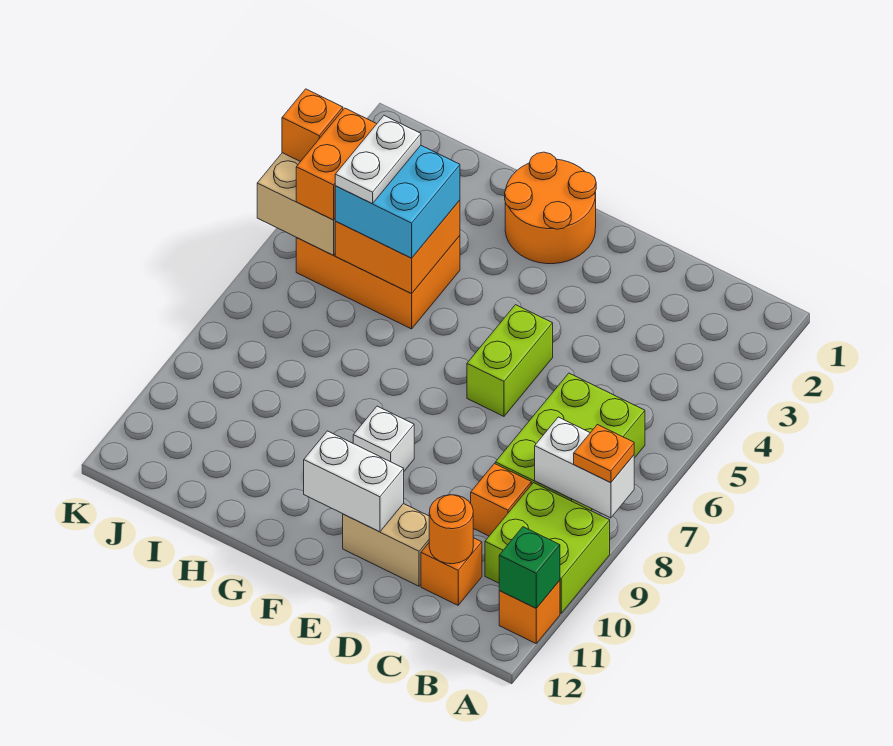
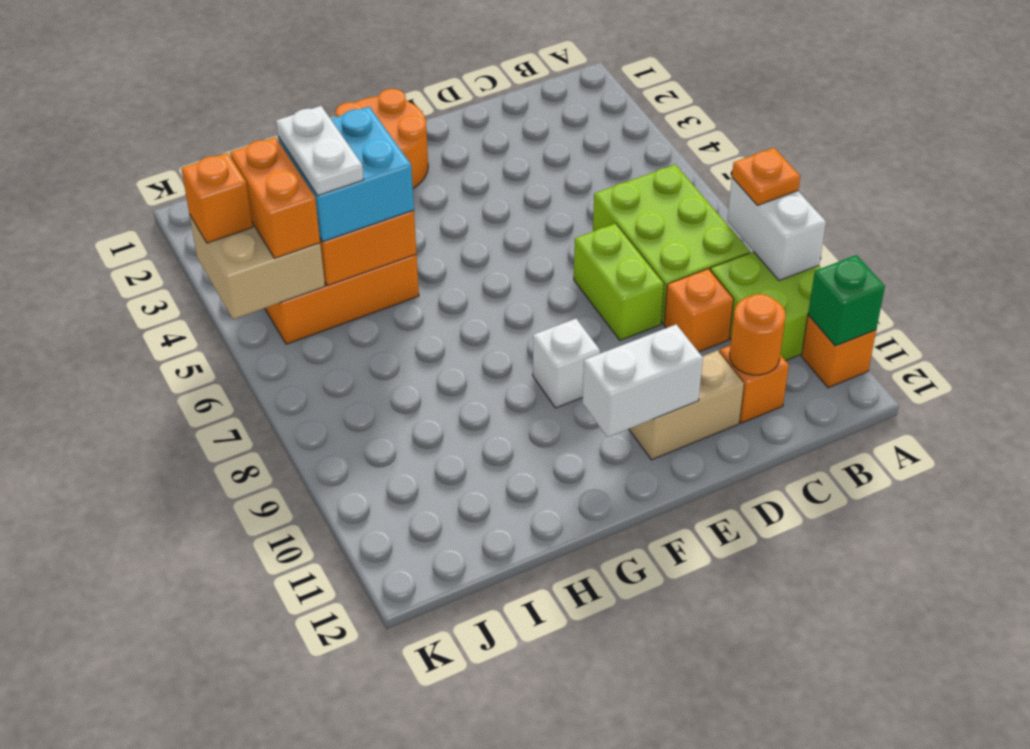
white brick A8:B8 level 2 -> white brick A8:A9 level 2
lime brick E5:E6 level 1 -> lime brick D7:D8 level 1

